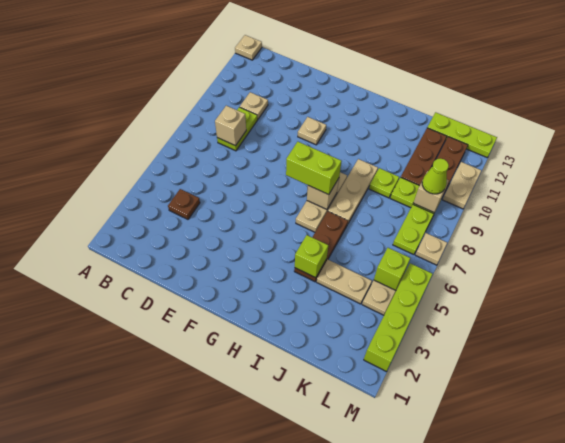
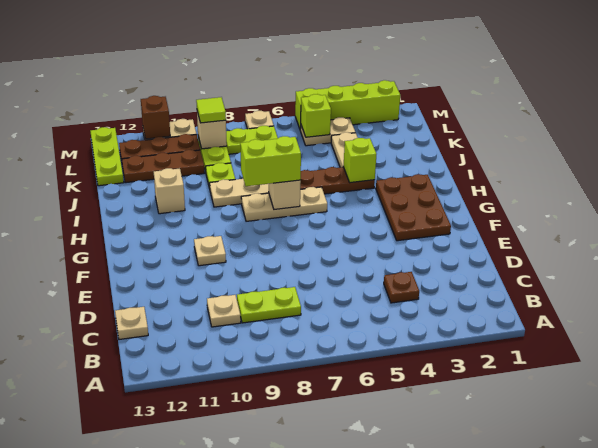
tan plate A13 level 1 -> tan plate C13 level 1
tan brick C8 level 2 -> tan brick I11 level 1
none -> brown plate F2:H3 level 1
lime brick G7:H7 level 3 -> lime brick H7:H8 level 3
lime cone L9 level 3 -> lime tile L9 level 3
none -> brown brick M11 level 2

